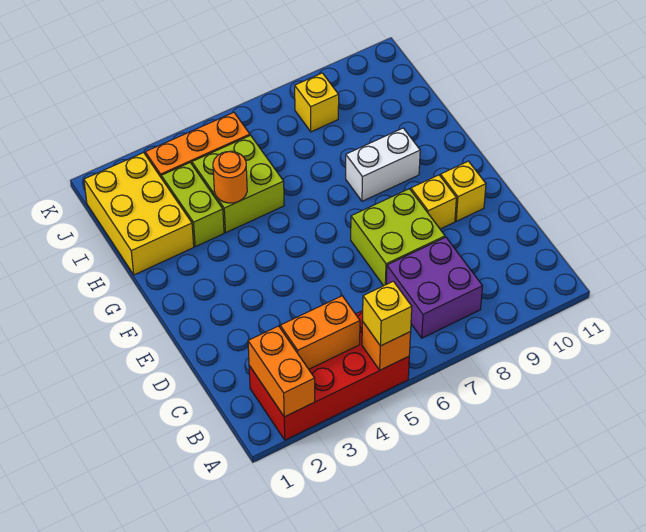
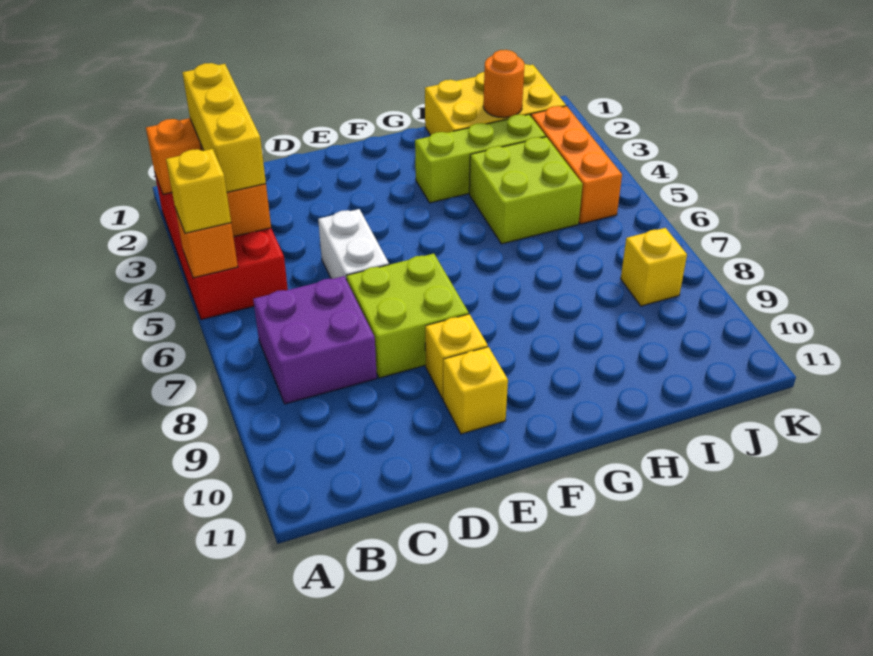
none -> yellow brick B2:B4 level 3
white brick G8:G9 level 1 -> white brick D5:D6 level 1
lime brick H3:I3 level 1 -> lime brick G3:I3 level 1
orange round brick H4 level 2 -> orange round brick I2 level 2

